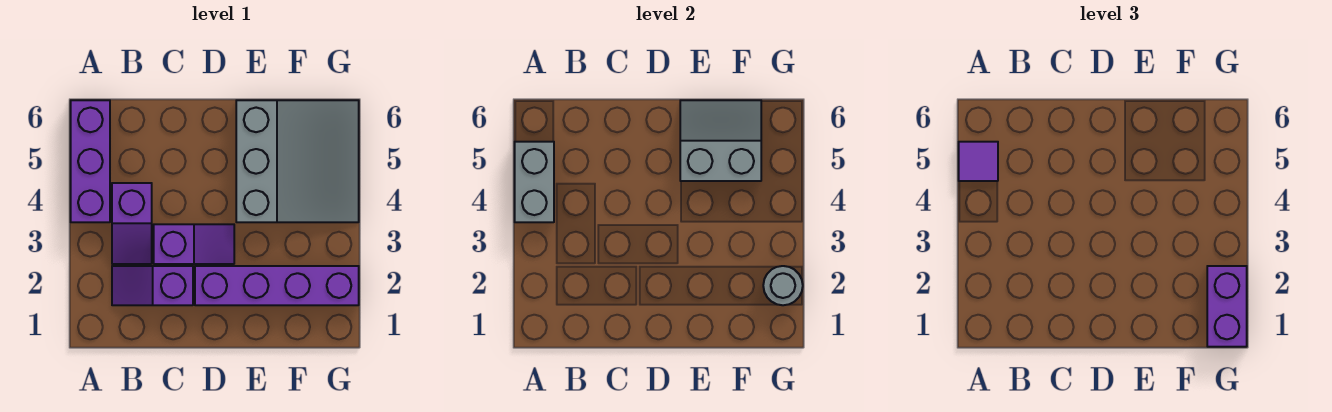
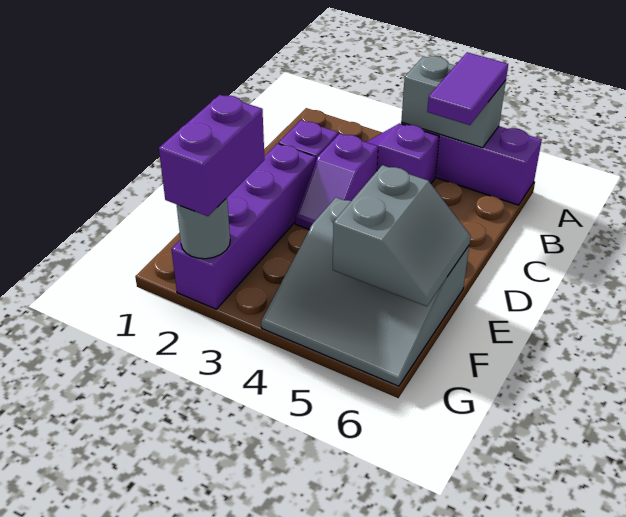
purple tile A5 level 3 -> purple tile A5:B5 level 3
purple brick G1:G2 level 3 -> purple brick F2:G2 level 3

